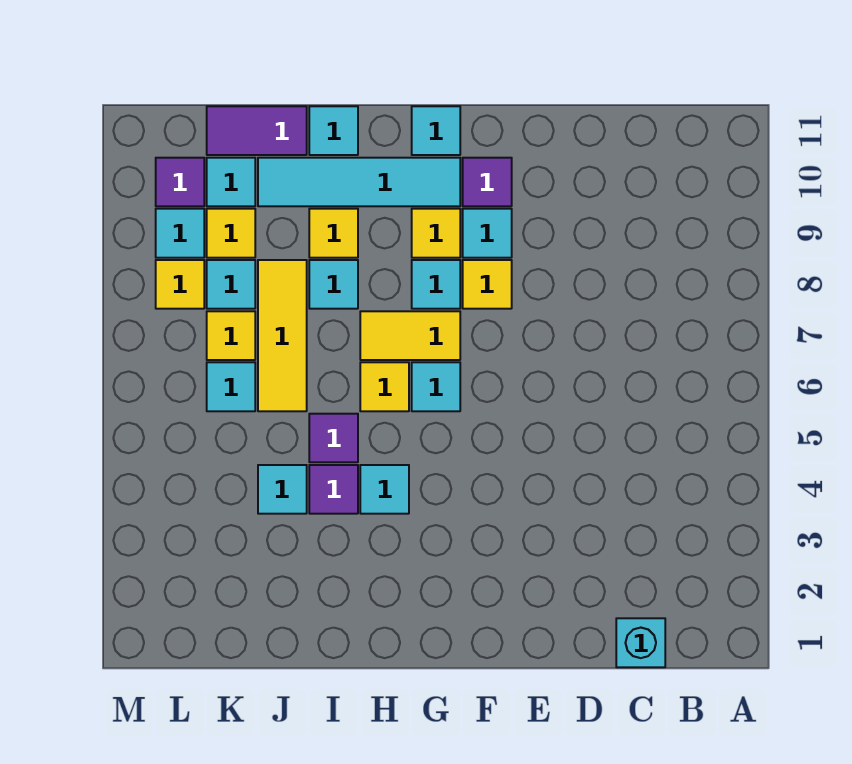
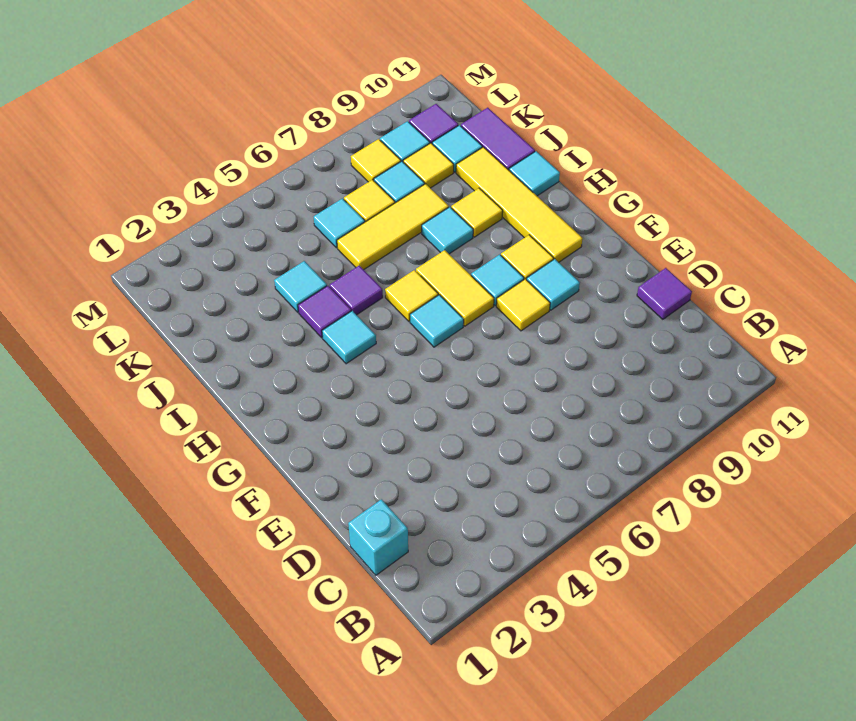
purple tile F10 level 1 -> purple tile D11 level 1
cyan tile G10:J10 level 1 -> yellow tile G10:J10 level 1
cyan tile G11 level 1 -> none

